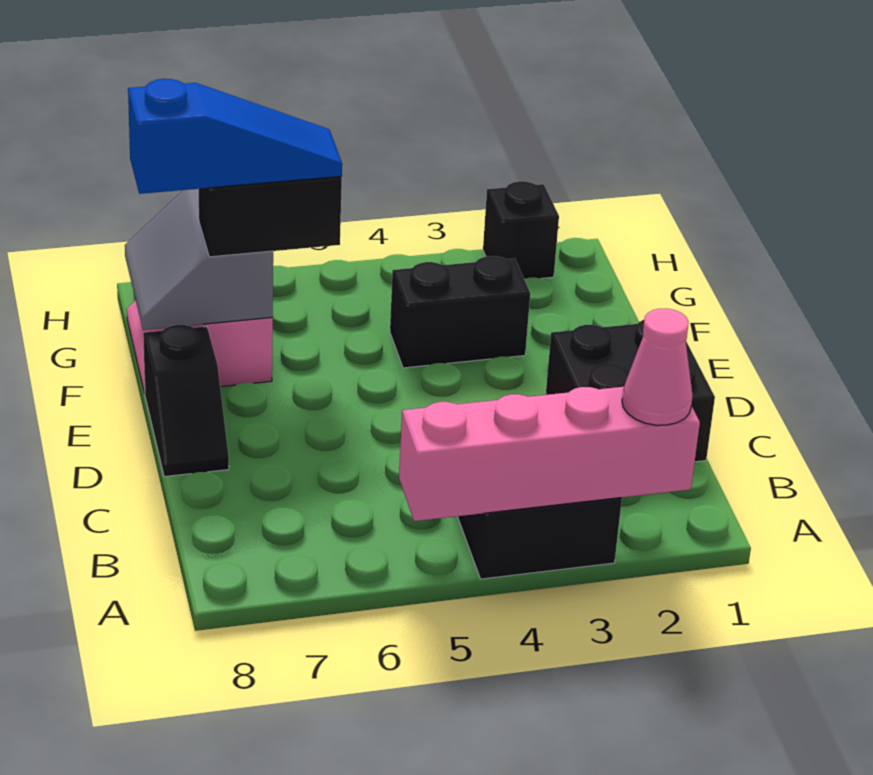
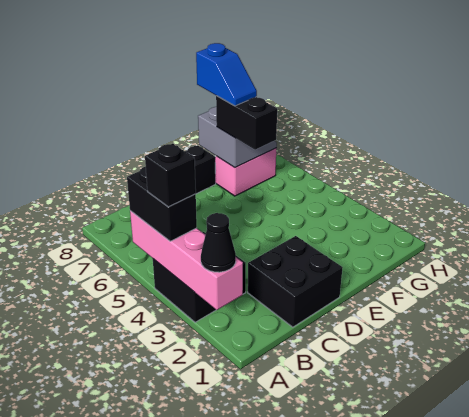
pink cone A2 level 3 -> black cone A2 level 3
black brick F3:F4 level 1 -> black brick A4:A5 level 3
blue slope F6:F8 level 4 top 8 -> blue slope F7:F8 level 4 top 8
grey slope F7:G8 level 2 top 7 -> grey slope F7:G8 level 2 top F
black brick H2 level 1 -> black brick A4 level 4

